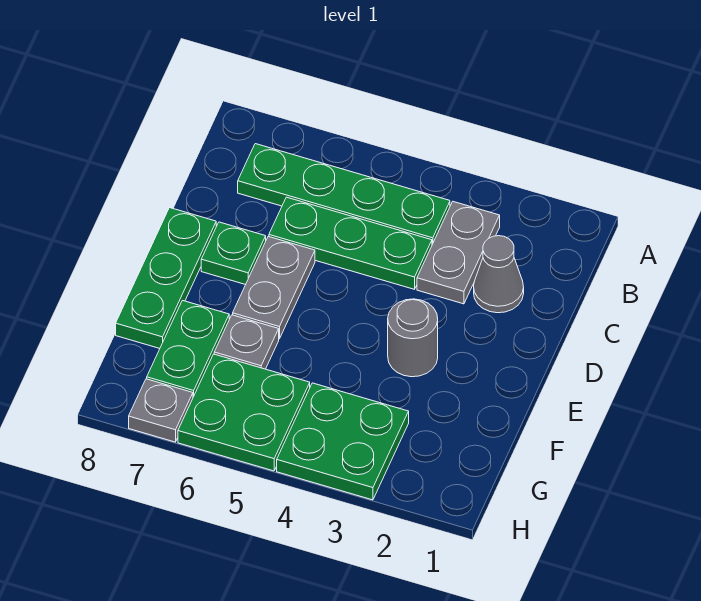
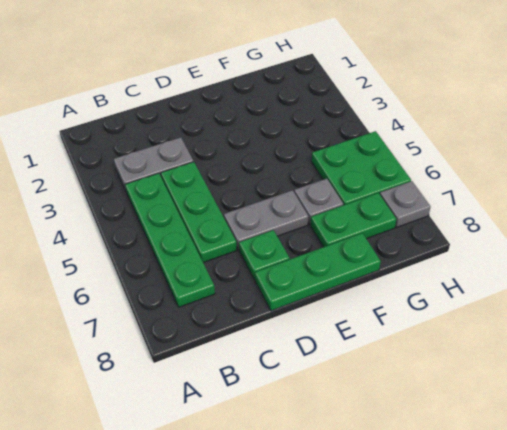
grey cone C2 level 1 -> none
grey round brick E3 level 1 -> none
green plate G3:H4 level 1 -> none

